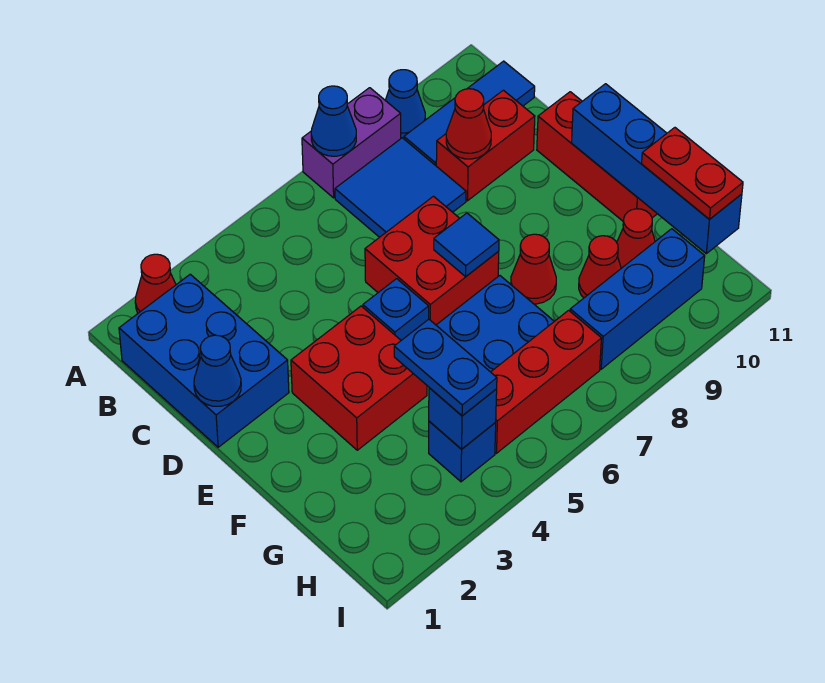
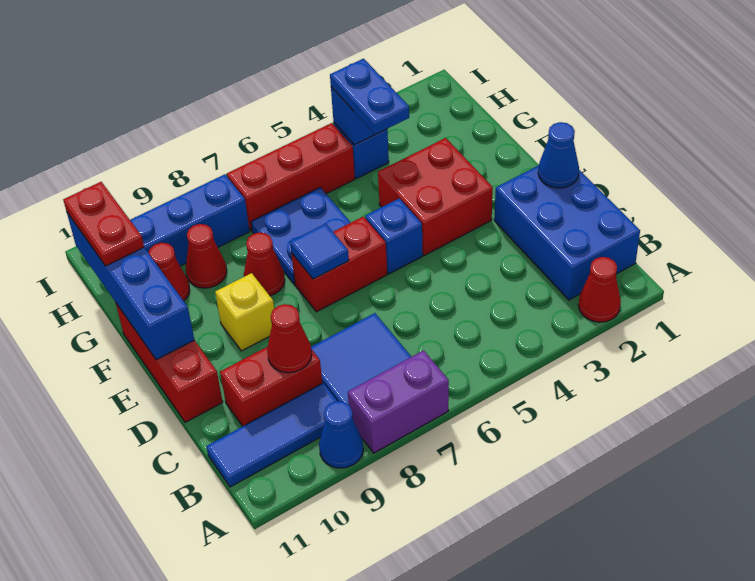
blue cone A7 level 2 -> none
red brick D6:E7 level 1 -> red brick E6:E7 level 1
none -> yellow brick E9 level 1

